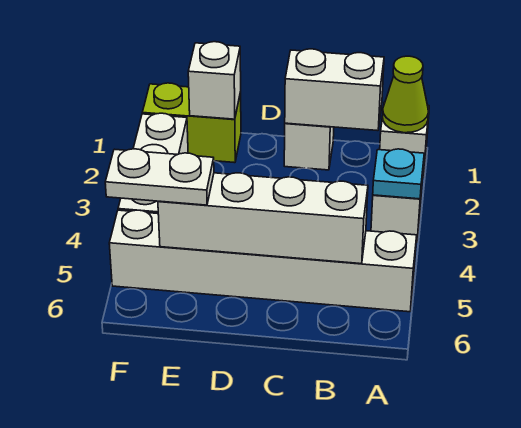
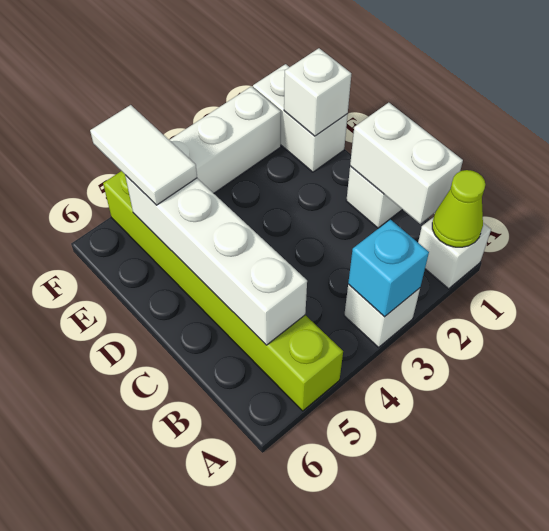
cyan plate A3 level 2 -> cyan brick A3 level 2
white brick A5:F5 level 1 -> lime brick A5:F5 level 1
lime brick E1:F1 level 1 -> white brick E1:F1 level 1
white plate E5:F5 level 3 -> white tile E5:F5 level 3

